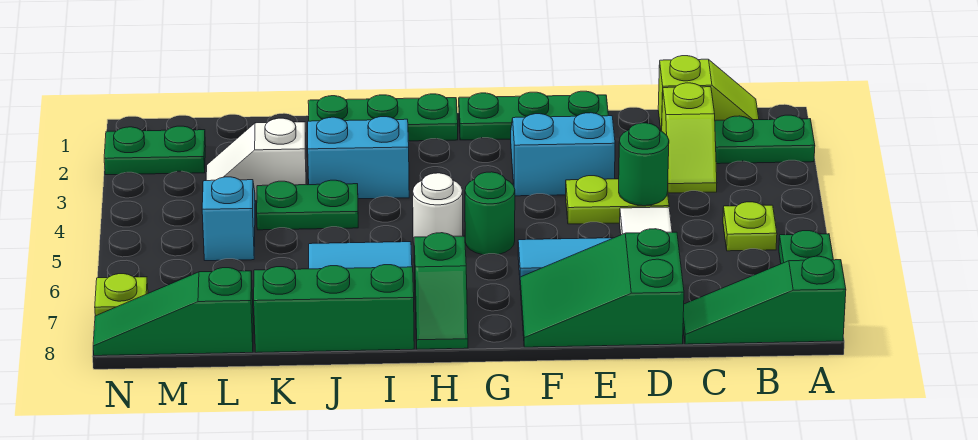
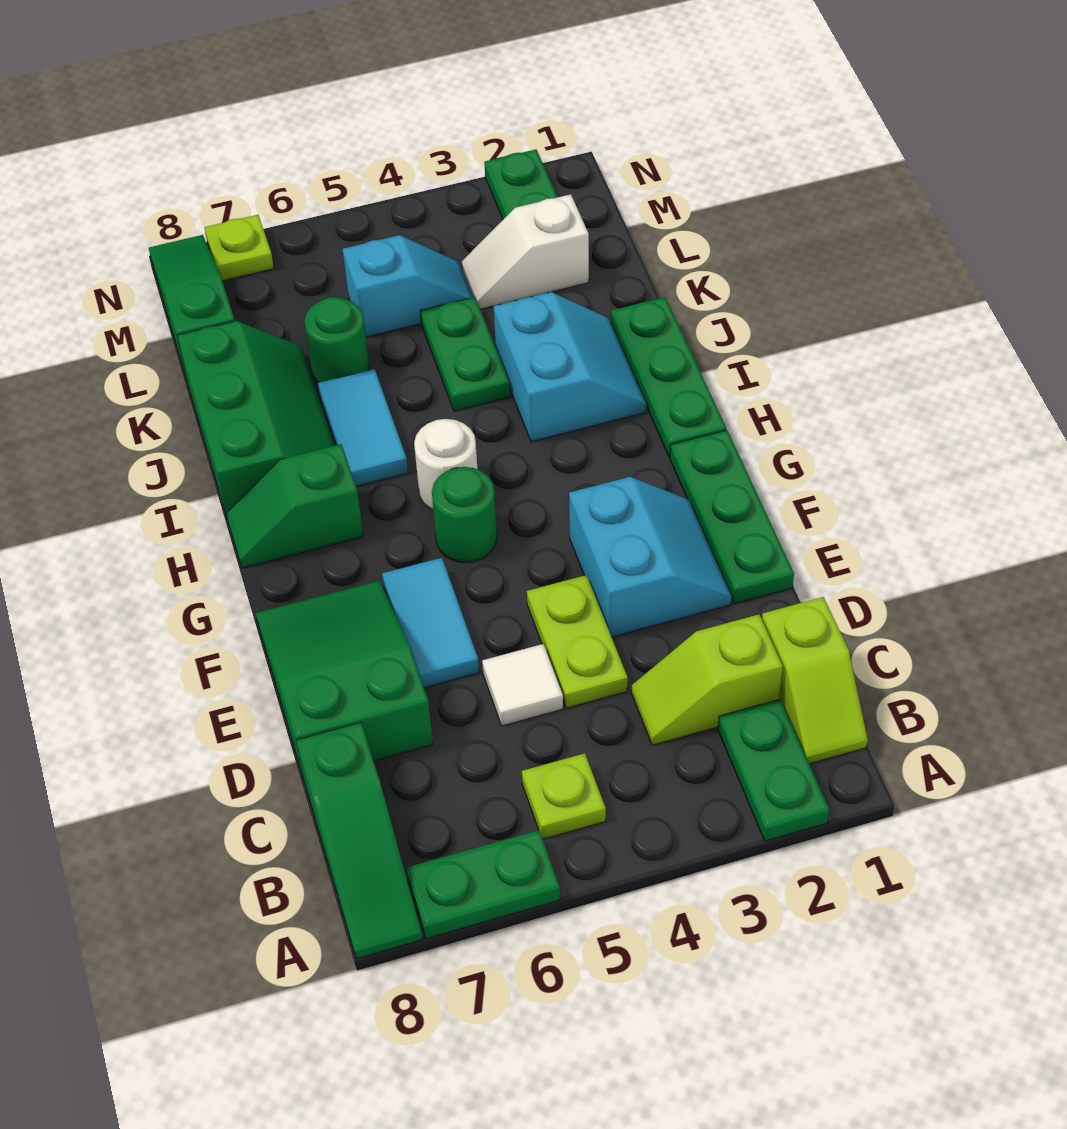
green slope A8:C8 level 1 top A -> green slope A8:C8 level 1 top C
green round brick D4 level 2 -> green round brick K6 level 1
white slope K3:L3 level 1 top K -> white slope L2:L3 level 1 top 2

